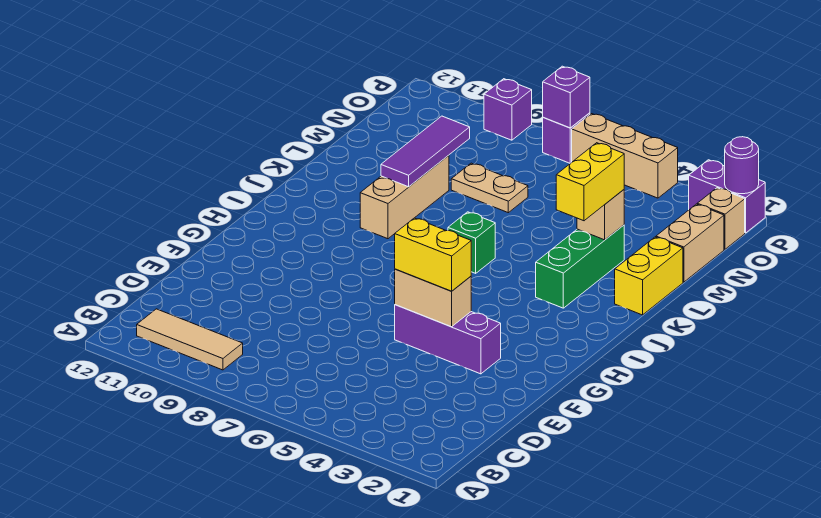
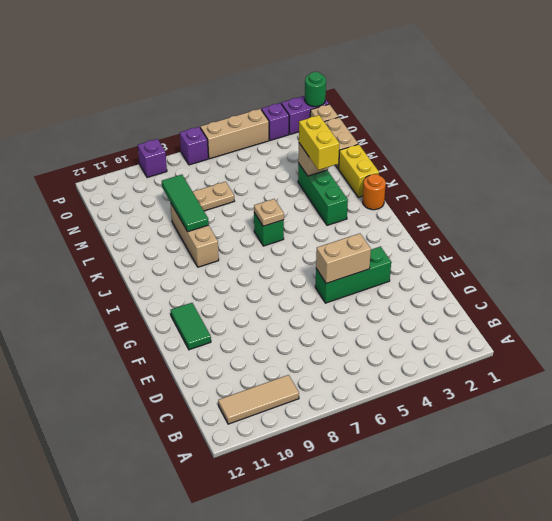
purple brick F3:F5 level 1 -> green brick F3:F5 level 1
yellow brick F4:F5 level 3 -> none
none -> green tile F11:G11 level 1
none -> orange round brick J1 level 1
none -> tan plate J6 level 2
purple tile K9:M9 level 2 -> green tile K9:M9 level 2
purple round brick P1 level 2 -> green round brick P1 level 2
purple brick P7 level 2 -> purple brick P3 level 1

